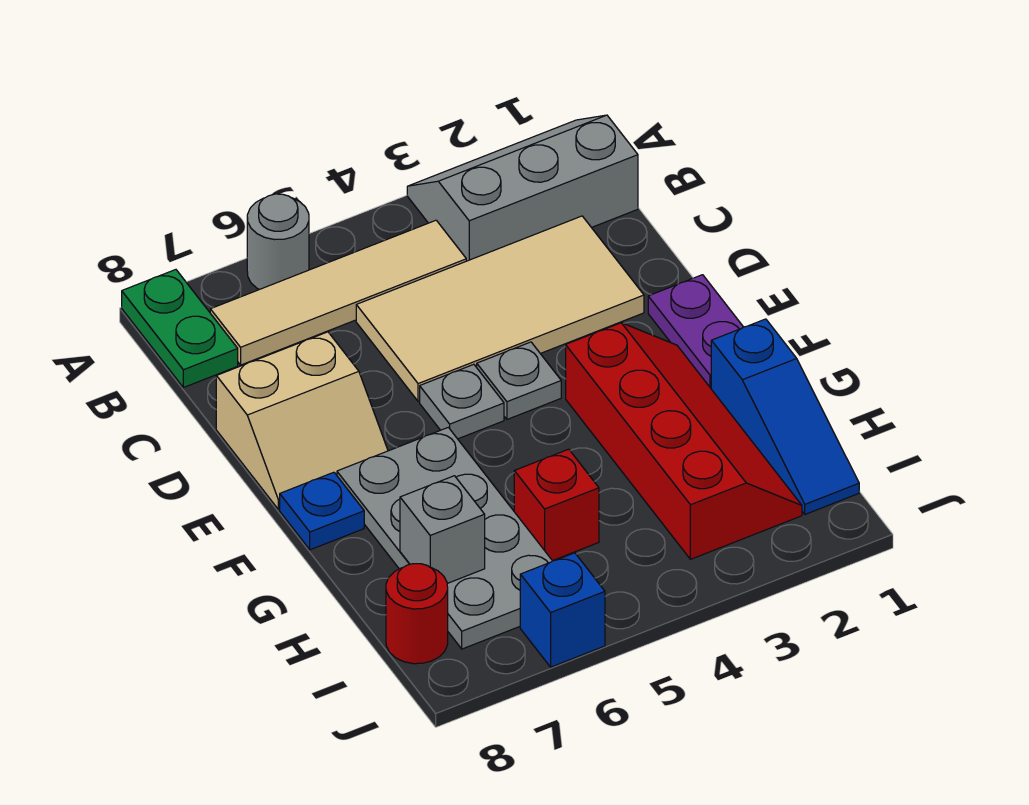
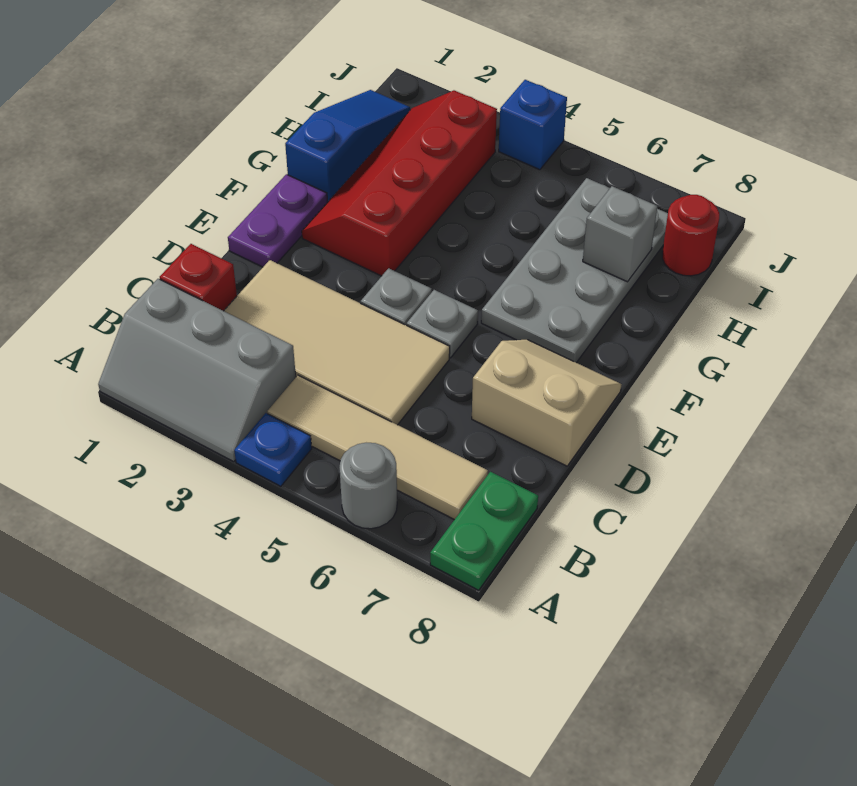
blue plate F8 level 1 -> blue plate A4 level 1
red brick H5 level 1 -> red brick C1 level 1
blue brick J6 level 1 -> blue brick J4 level 1

